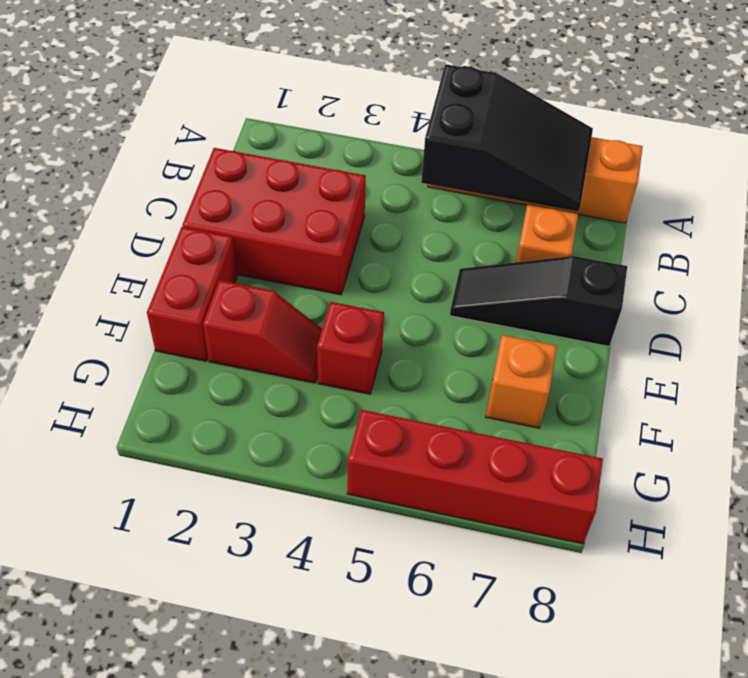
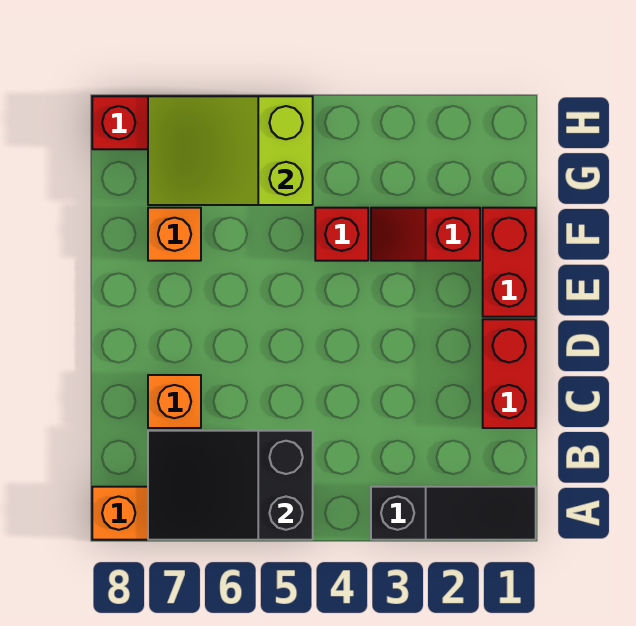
red brick C1:D3 level 1 -> red brick C1:D1 level 1
black slope D6:D8 level 1 top 8 -> black slope A1:A3 level 1 top 3
none -> lime slope G5:H7 level 2 top 5

